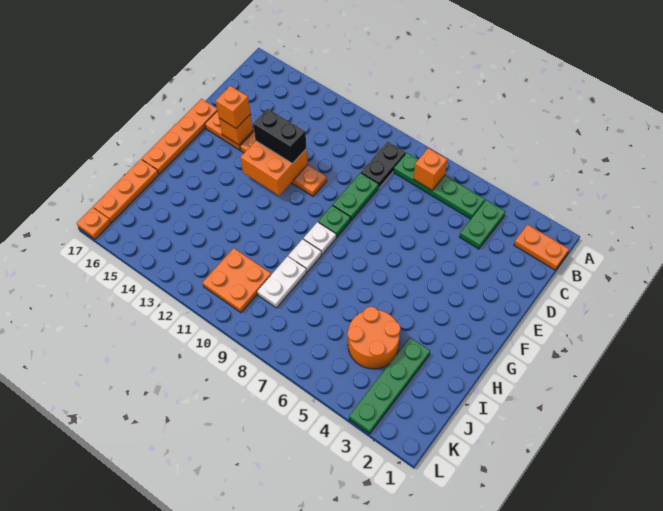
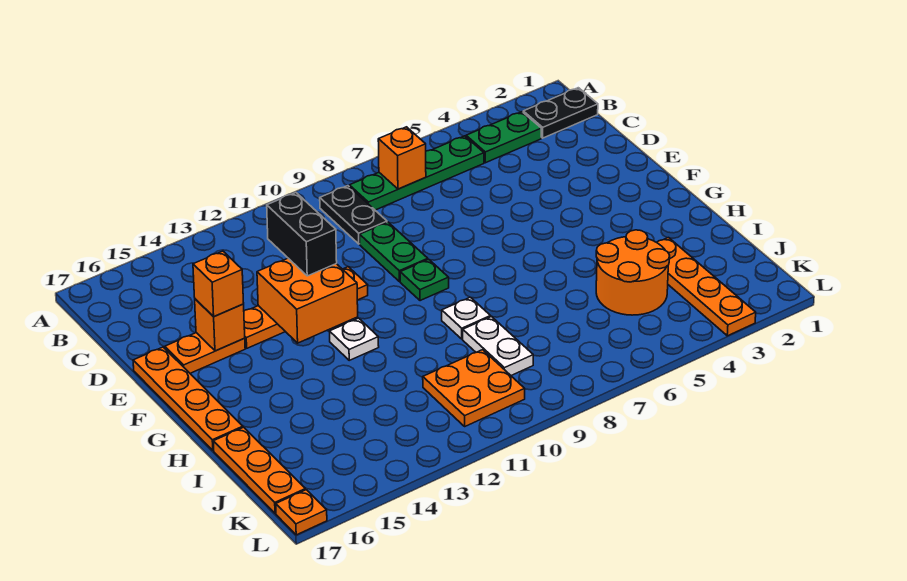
orange plate B1:B2 level 1 -> black plate B1:B2 level 1
green plate B4:C4 level 1 -> green plate B3:B4 level 1
black brick E12:E13 level 3 -> black brick D12:E12 level 3
white plate G9 level 1 -> white plate G12 level 1
green plate I3:L3 level 1 -> orange plate I3:L3 level 1

